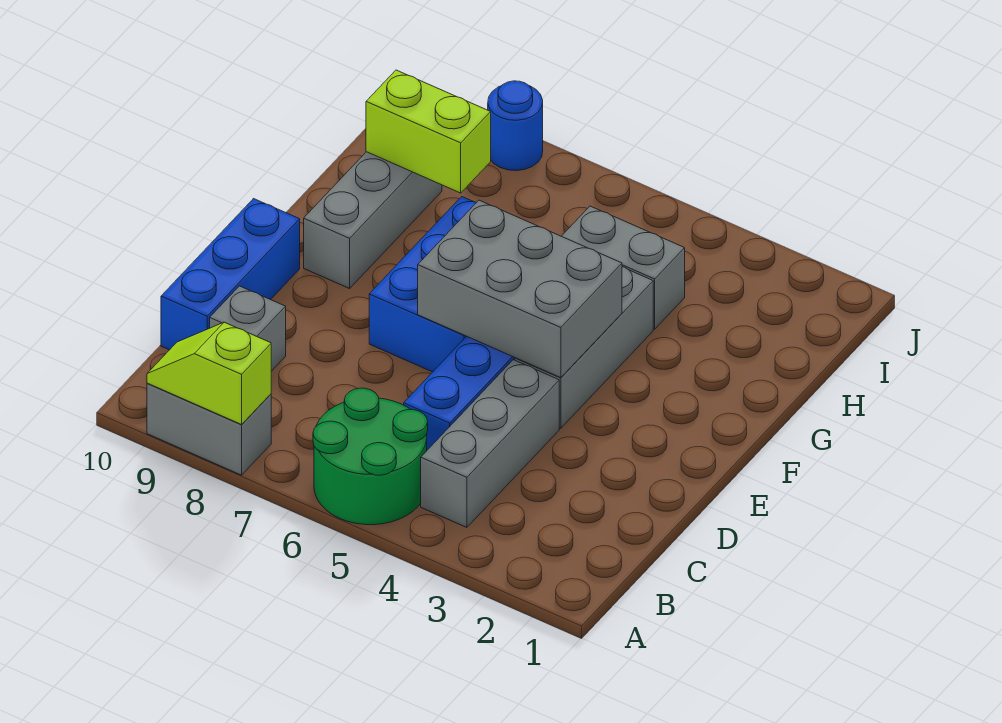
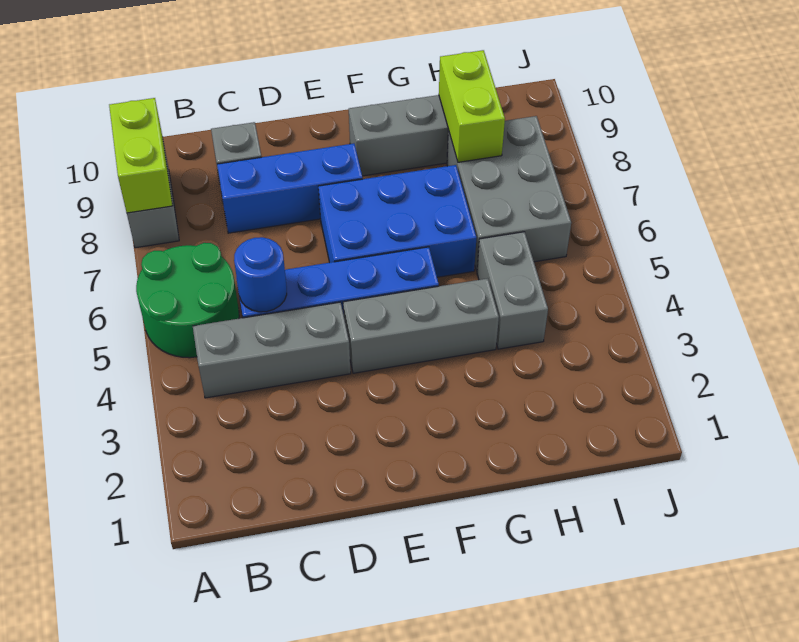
lime slope A8:A9 level 2 top 8 -> lime brick A8:A9 level 2
blue brick C10:E10 level 1 -> blue brick C8:E8 level 1
grey brick E4:F6 level 2 -> grey brick H6:I8 level 1
blue round brick J8 level 1 -> blue round brick C5 level 2

